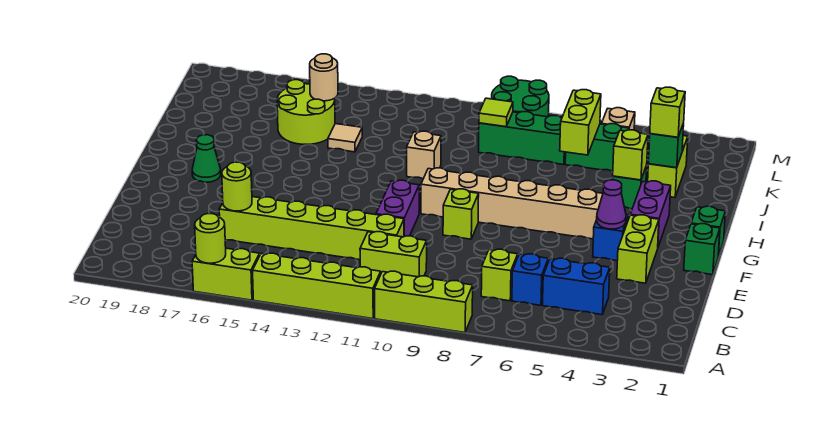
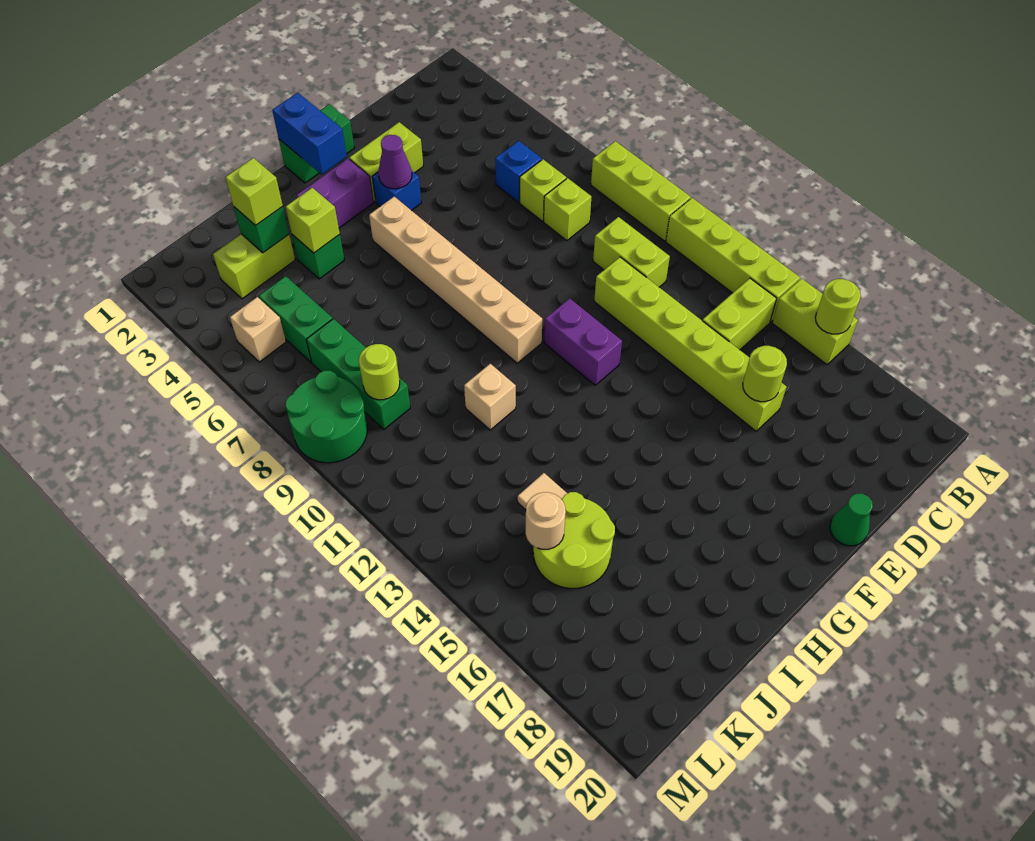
blue brick C4:C5 level 1 -> blue brick G1:G2 level 2
purple brick E11:F11 level 1 -> purple brick F11:F12 level 1
lime brick F9 level 1 -> lime brick C8 level 1
green cone G18 level 1 -> green cone E20 level 1
lime brick J6:K6 level 2 -> lime brick B14:C14 level 1
lime tile K9 level 2 -> lime round brick K9 level 2

